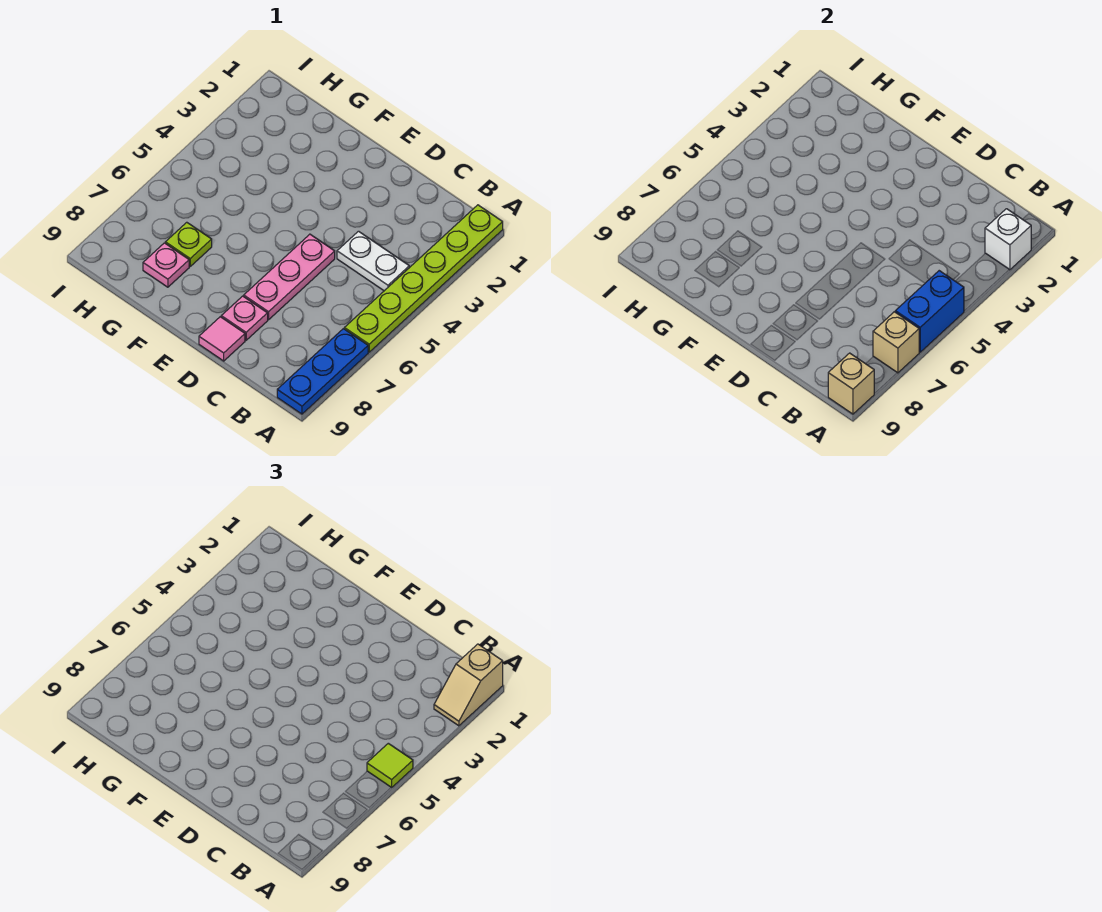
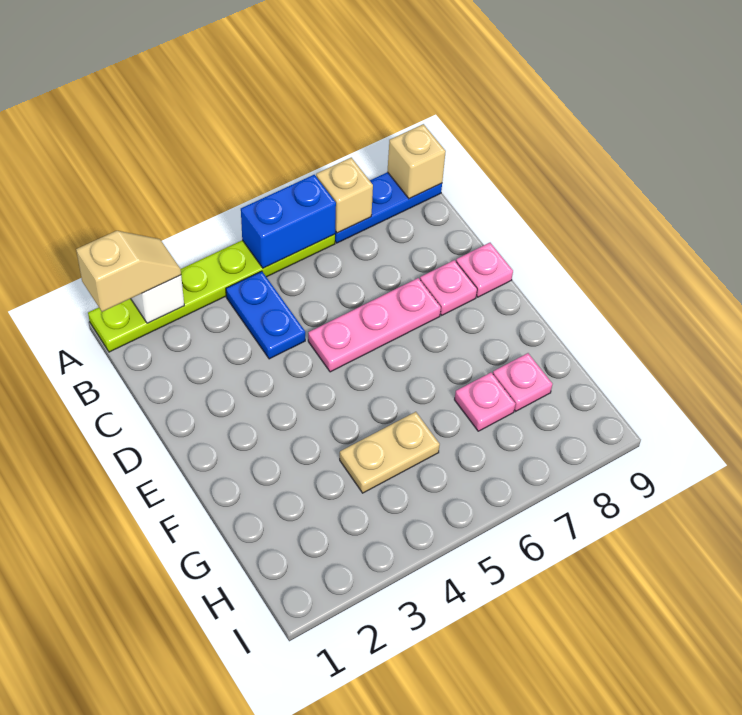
lime tile A5 level 3 -> none
white plate B4:C4 level 1 -> blue plate B4:C4 level 1
pink tile D9 level 1 -> pink plate D9 level 1
none -> tan plate G4:G5 level 1
lime plate G7 level 1 -> pink plate G7 level 1

